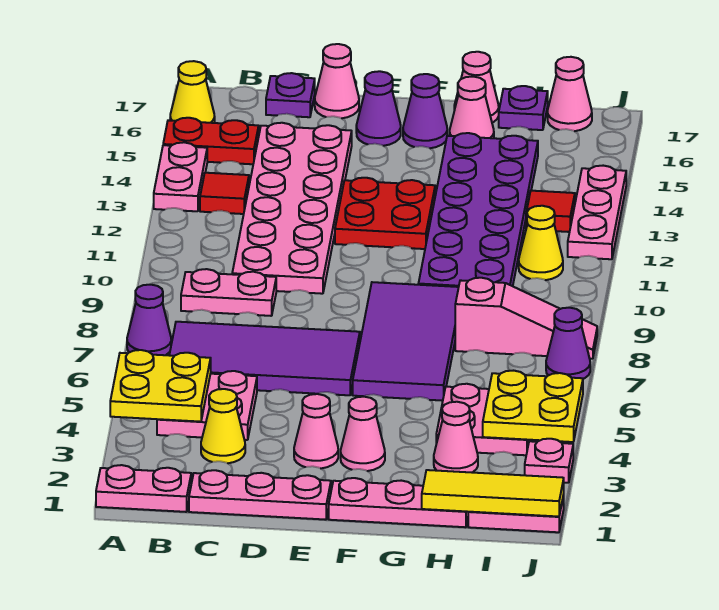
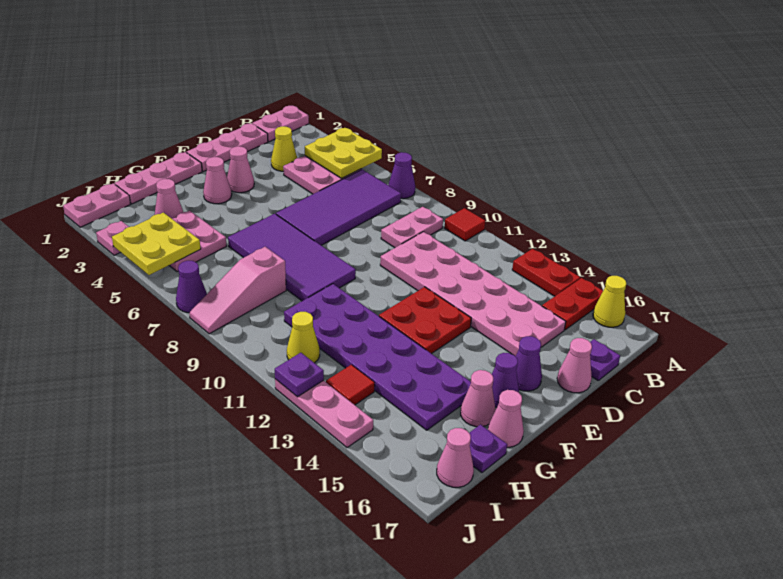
pink plate A13:A14 level 1 -> red plate A13:A14 level 1
red tile B13 level 1 -> red tile A10 level 1
yellow tile H1:J1 level 2 -> none
none -> purple plate J12 level 2

